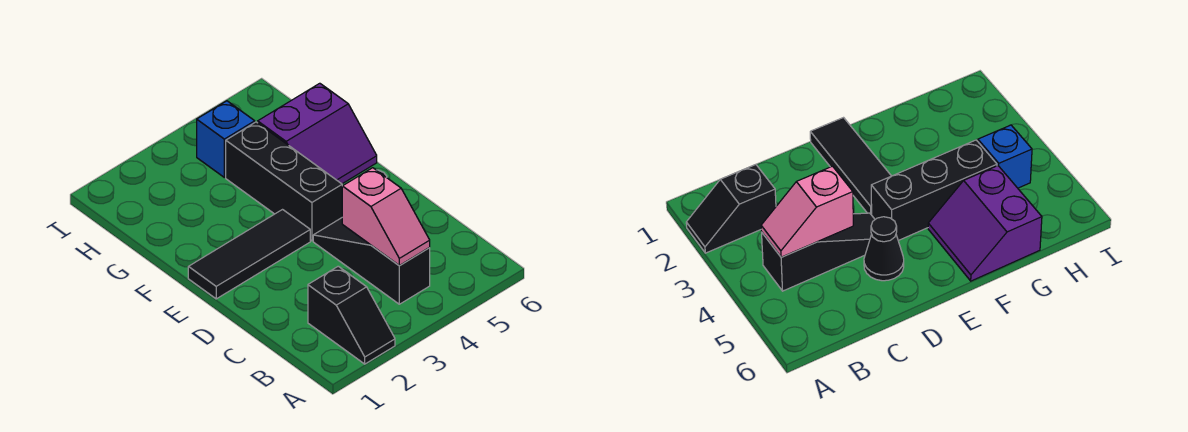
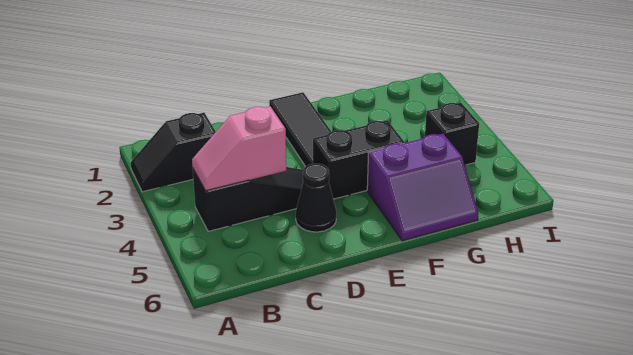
black brick E4:G4 level 1 -> black brick E4:F4 level 1
purple slope F5:G6 level 1 top G -> purple slope F5:G6 level 1 top 5
blue brick H4 level 1 -> black brick H4 level 1

